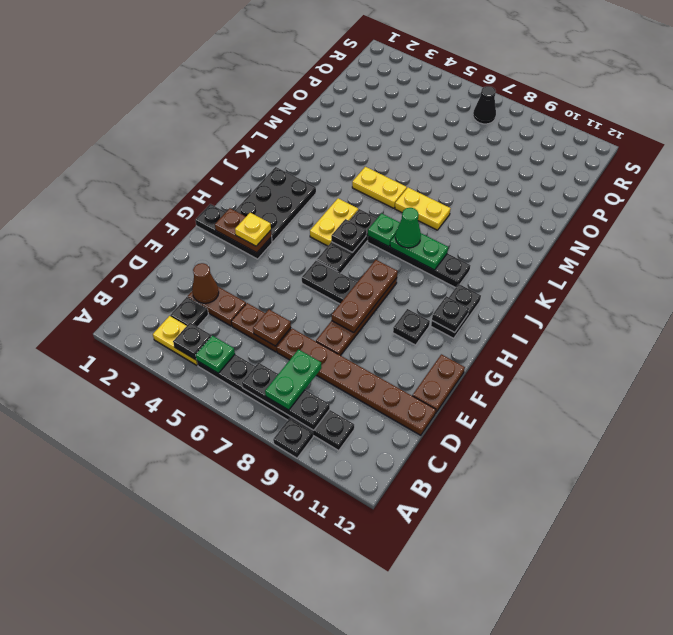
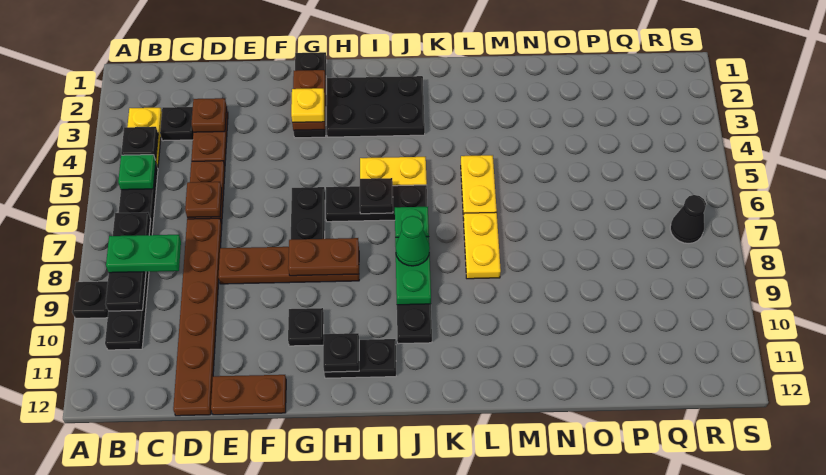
brown cone D3 level 2 -> brown plate D3 level 2
brown plate F8:H8 level 2 -> brown plate G8:H8 level 2

